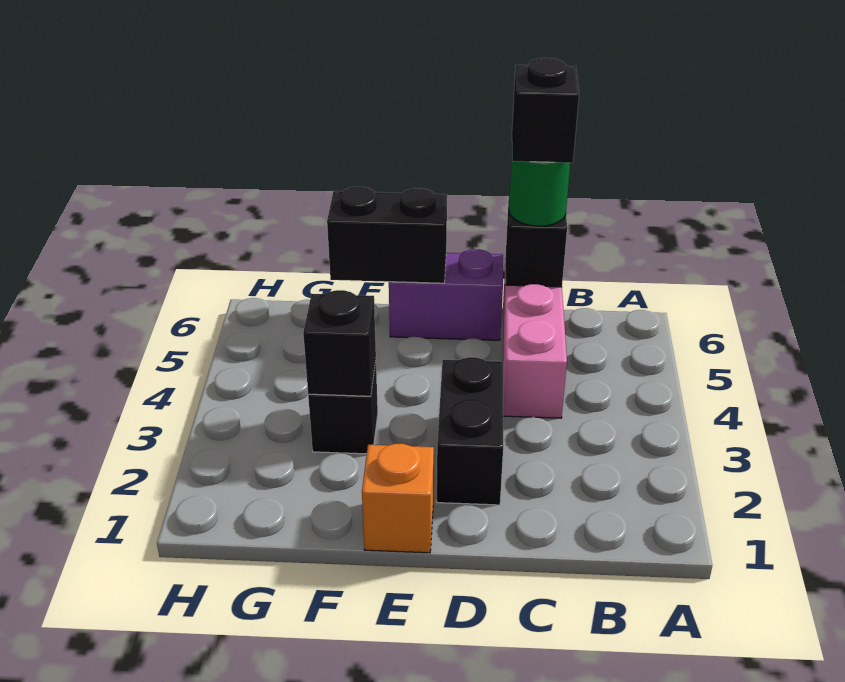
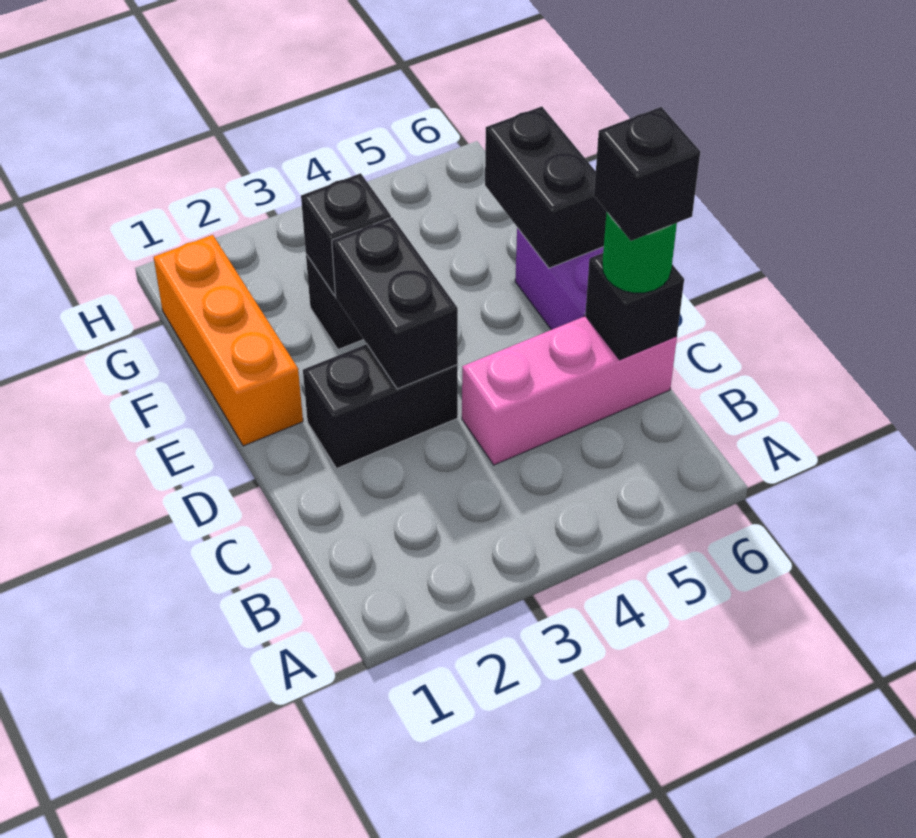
none -> black brick D3:E3 level 2
orange brick E1 level 1 -> orange brick E1:G1 level 1

